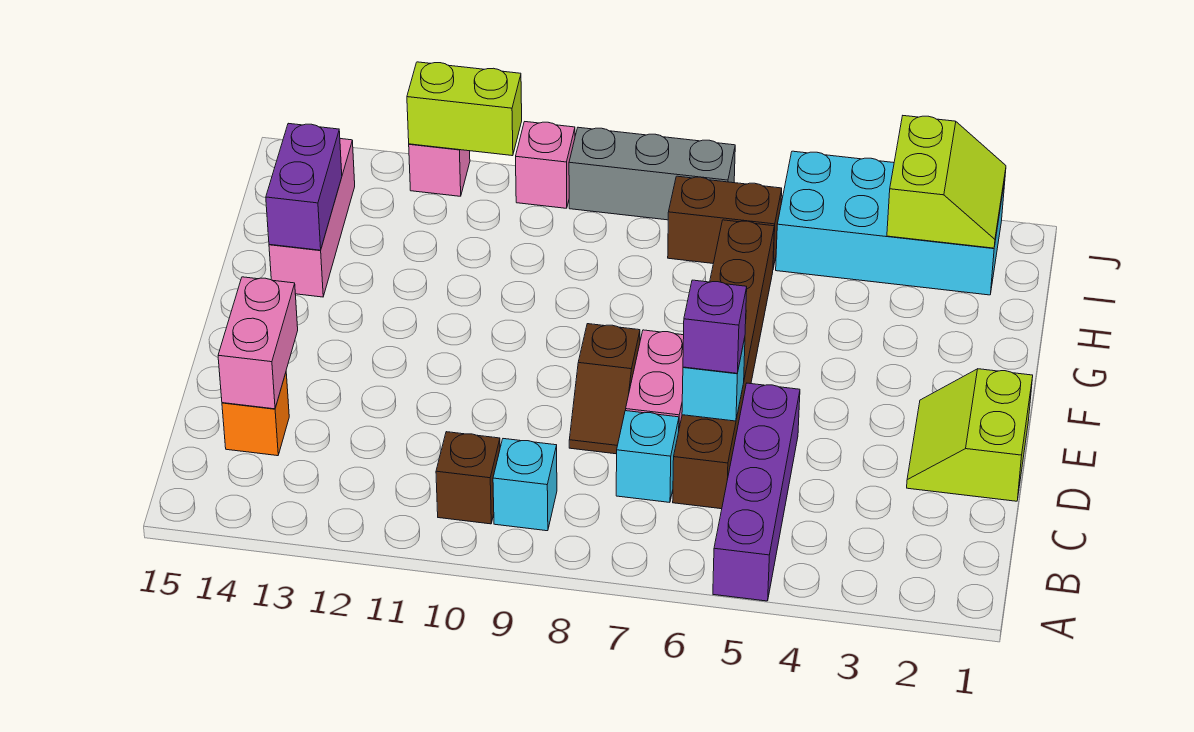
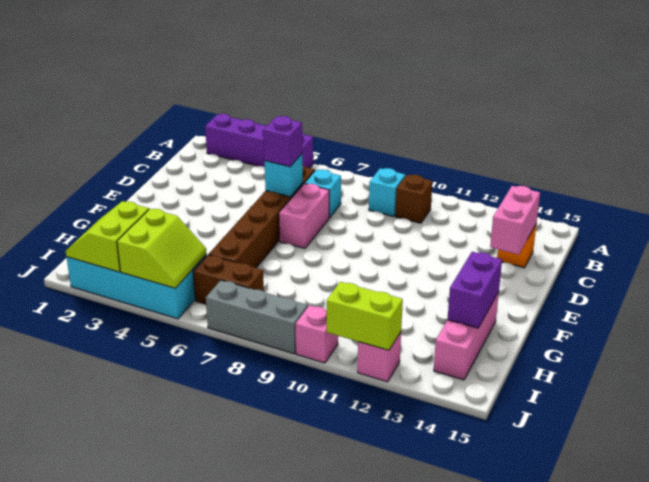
purple brick A5:D5 level 1 -> purple brick A2:A5 level 1
lime slope D1:E2 level 1 top 1 -> lime slope I4:J5 level 2 top 4
brown slope D8:E8 level 1 top E -> none

